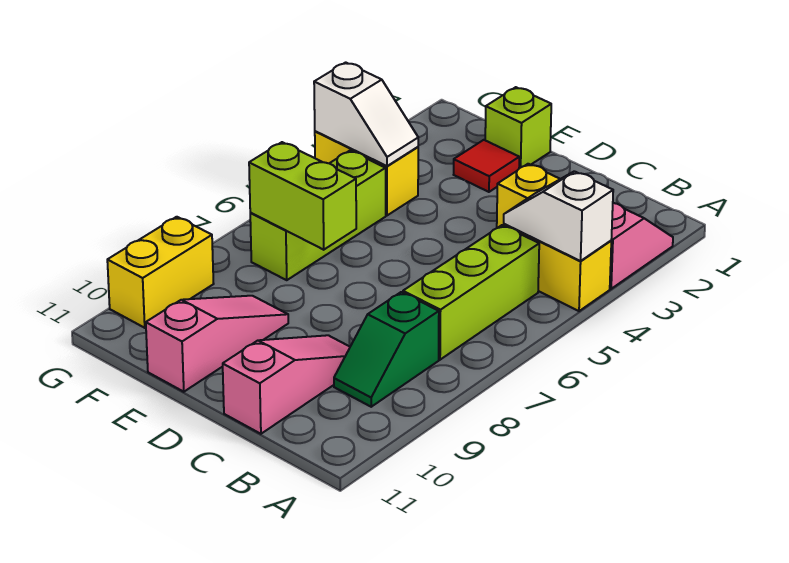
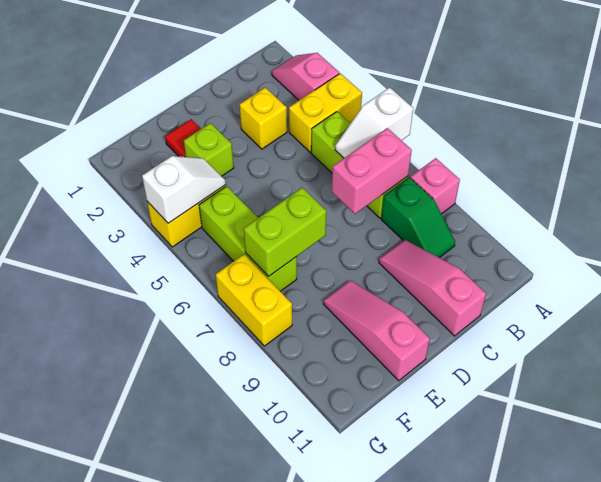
white slope A4:B4 level 2 top A -> white slope A6:B6 level 2 top A
none -> pink brick A8 level 1
none -> pink brick B7:C7 level 2
lime brick E1 level 1 -> lime brick E3 level 1
yellow brick G9:G10 level 1 -> yellow brick G7:G8 level 1

